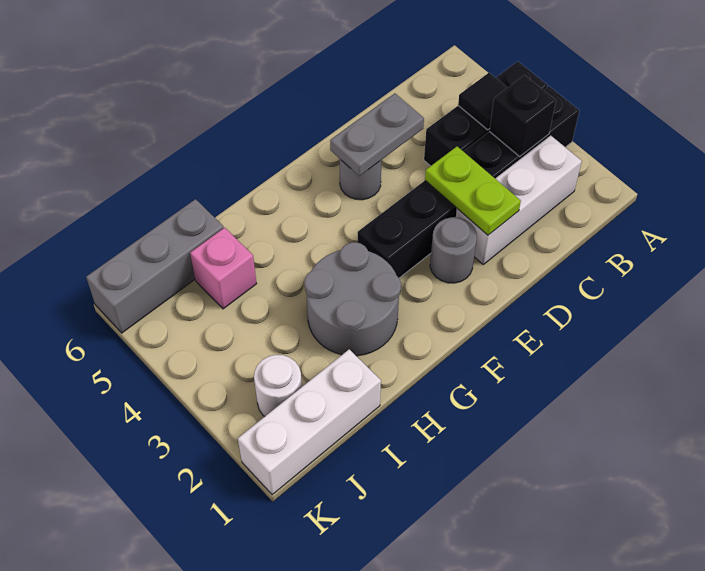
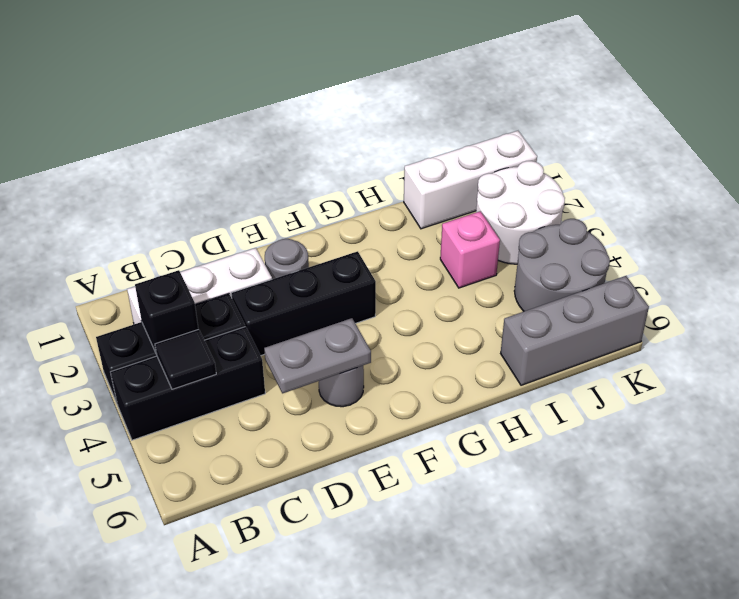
lime plate D2:D3 level 2 -> none
grey round brick G2:H3 level 1 -> grey round brick J4:K5 level 1
pink brick I5 level 1 -> pink brick I3 level 1
white round brick J2 level 1 -> white round brick J2:K3 level 1

